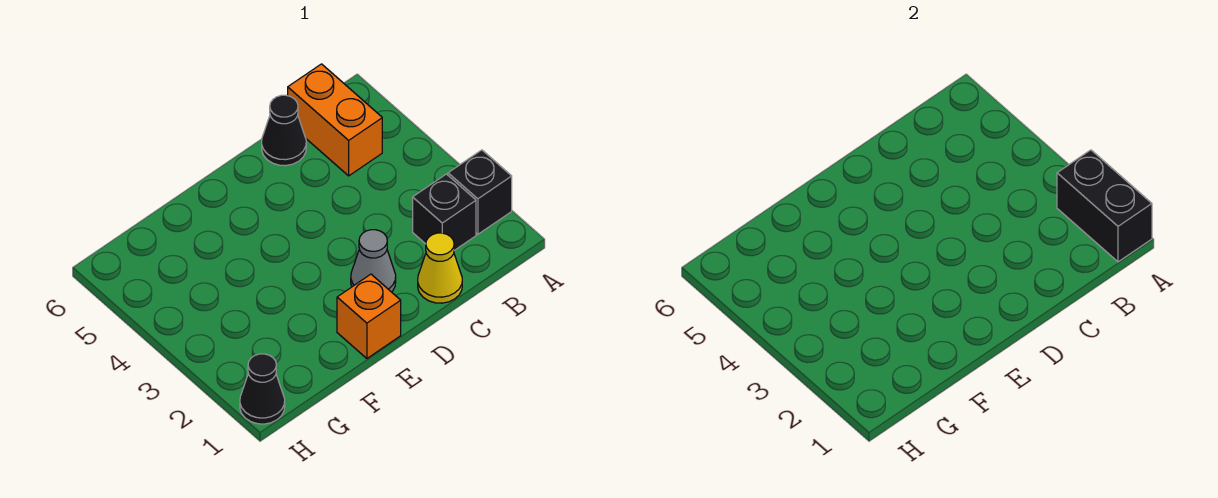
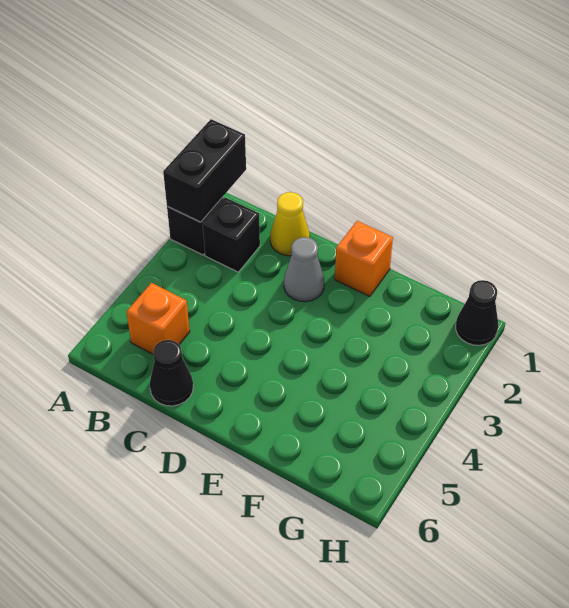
orange brick B5:B6 level 1 -> orange brick B5 level 1

